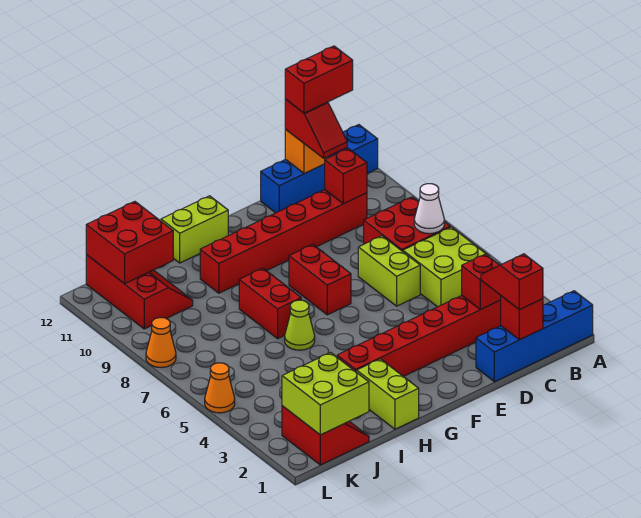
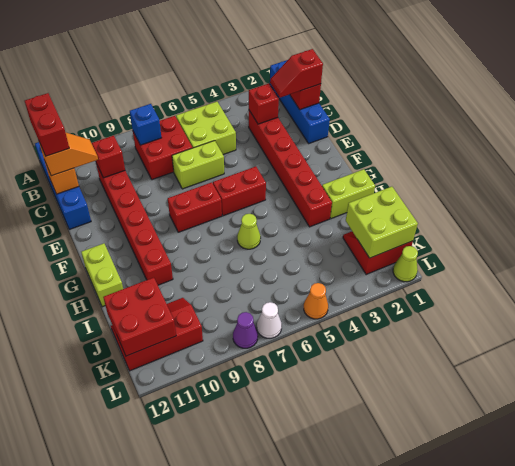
white cone B7 level 2 -> white cone L7 level 1
none -> blue brick B8 level 2
red slope C11:C12 level 3 top 12 -> orange slope C11:C12 level 3 top 12
red brick H7:H8 level 1 -> red brick F5:F6 level 1
none -> lime cone L1 level 1
orange cone L8 level 1 -> purple cone L8 level 1

